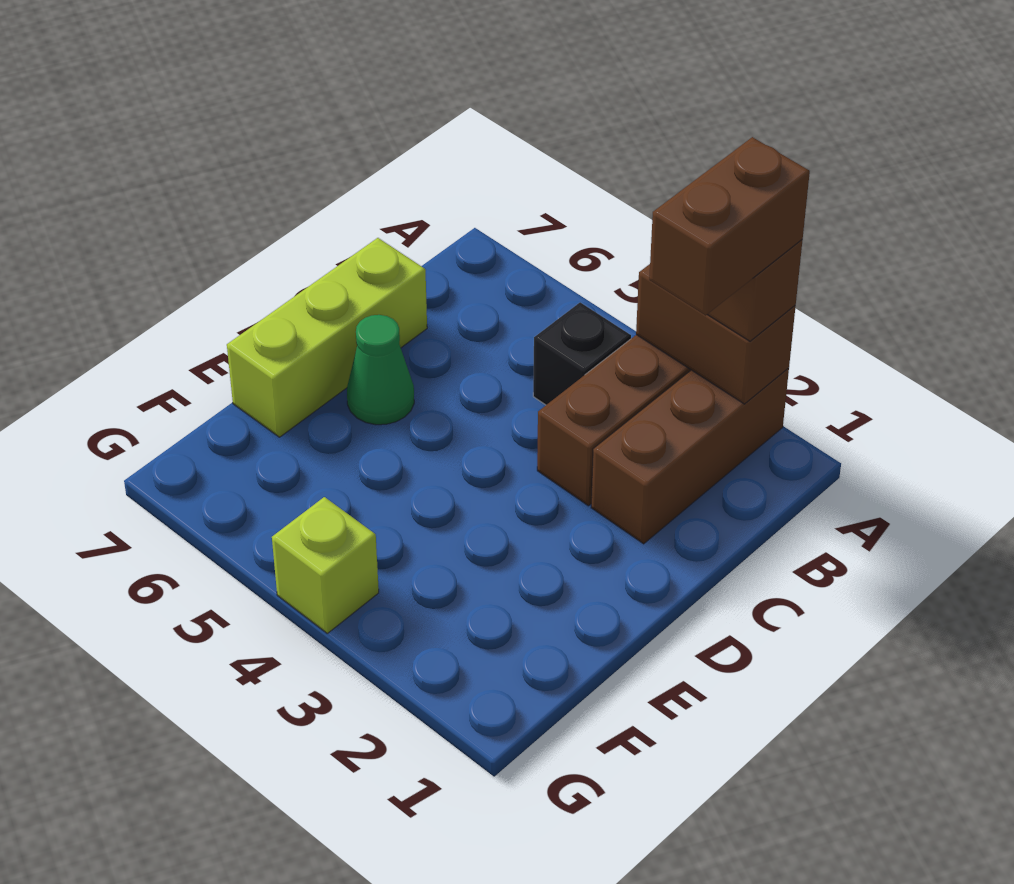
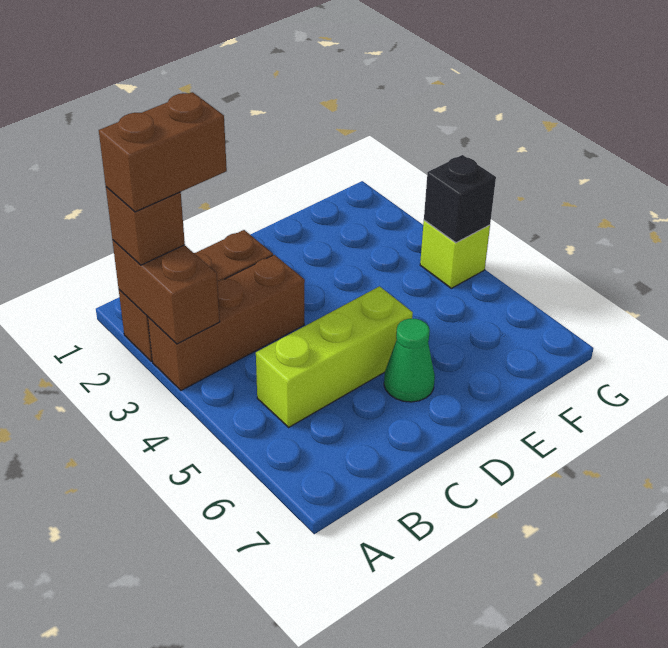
black brick B4 level 1 -> black brick G4 level 2
lime brick C7:E7 level 1 -> lime brick B5:D5 level 1

